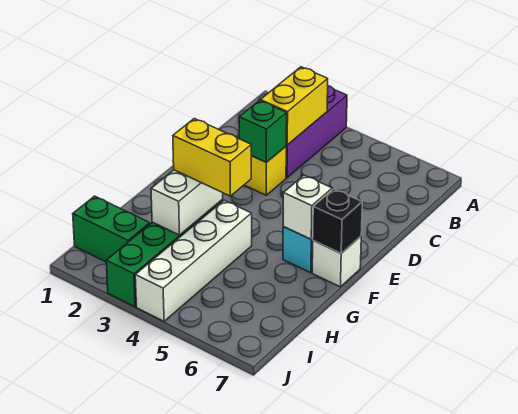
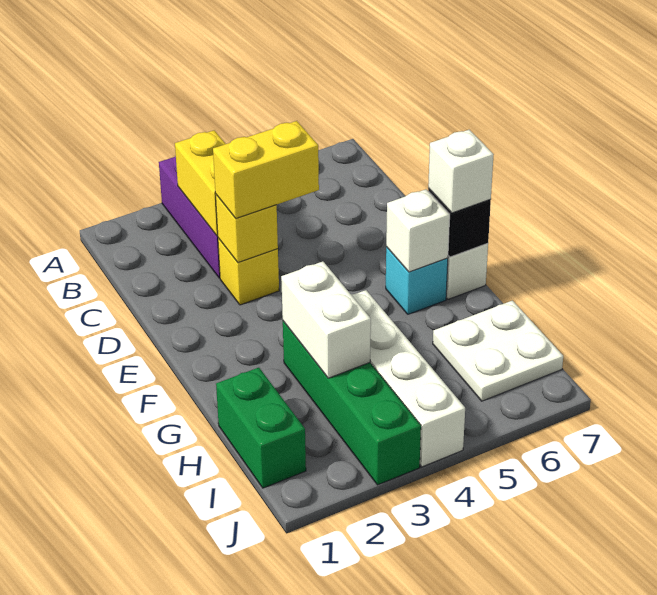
green brick D3 level 2 -> yellow brick D3 level 2
none -> white brick F7 level 3
yellow brick G3:G4 level 3 -> yellow brick D3:D4 level 3
none -> white plate H6:I7 level 1
green brick I1:I2 level 1 -> green brick H1:I1 level 1

